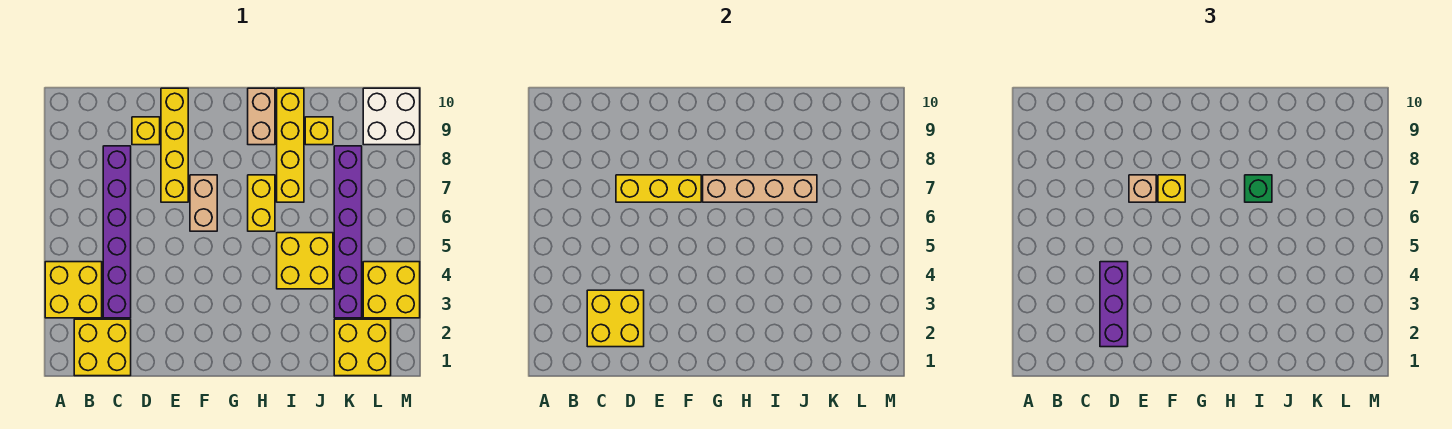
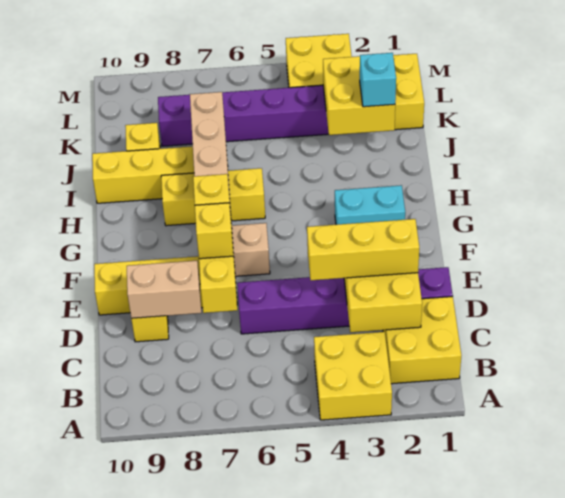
purple brick C3:C8 level 1 -> purple brick D1:D6 level 1
purple brick D2:D4 level 3 -> yellow brick D2:D4 level 3
tan brick E7 level 3 -> yellow brick E7 level 3
none -> cyan brick G2:G3 level 1
yellow brick H6:H7 level 1 -> yellow brick H6:H8 level 1
tan brick H9:H10 level 1 -> tan brick D8:D9 level 2
yellow brick I4:J5 level 1 -> yellow brick J2:K3 level 2
green brick I7 level 3 -> none
none -> cyan brick J2 level 3
white brick L9:M10 level 1 -> none

